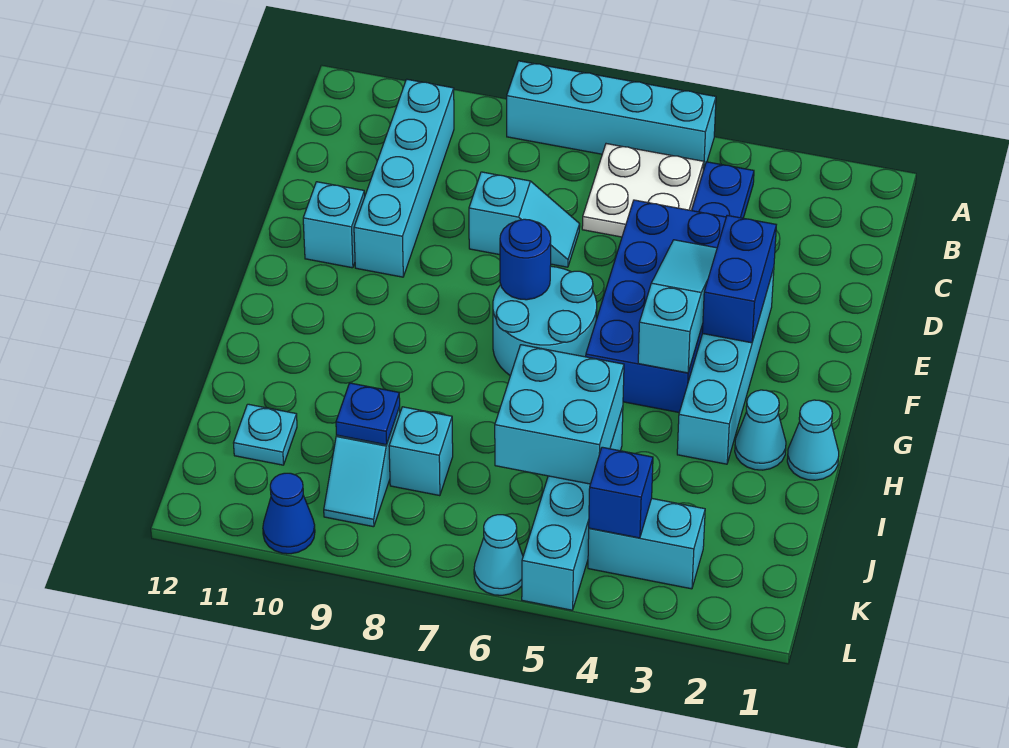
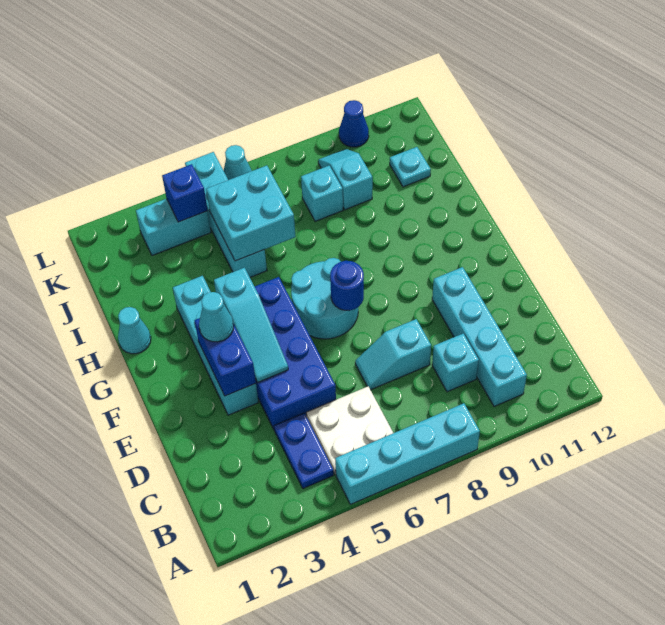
cyan brick E11 level 1 -> cyan brick C9 level 1
cyan cone H2 level 1 -> cyan cone F3 level 3
blue plate J9 level 2 -> none

